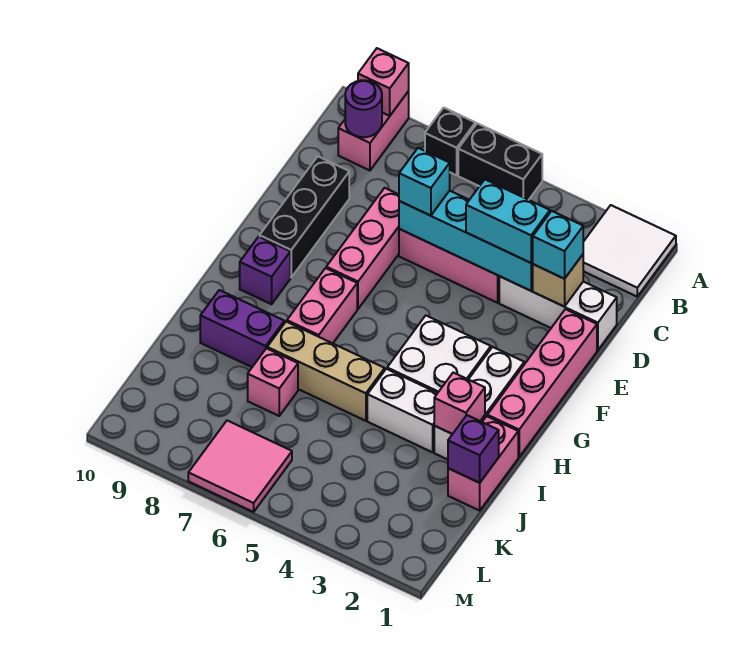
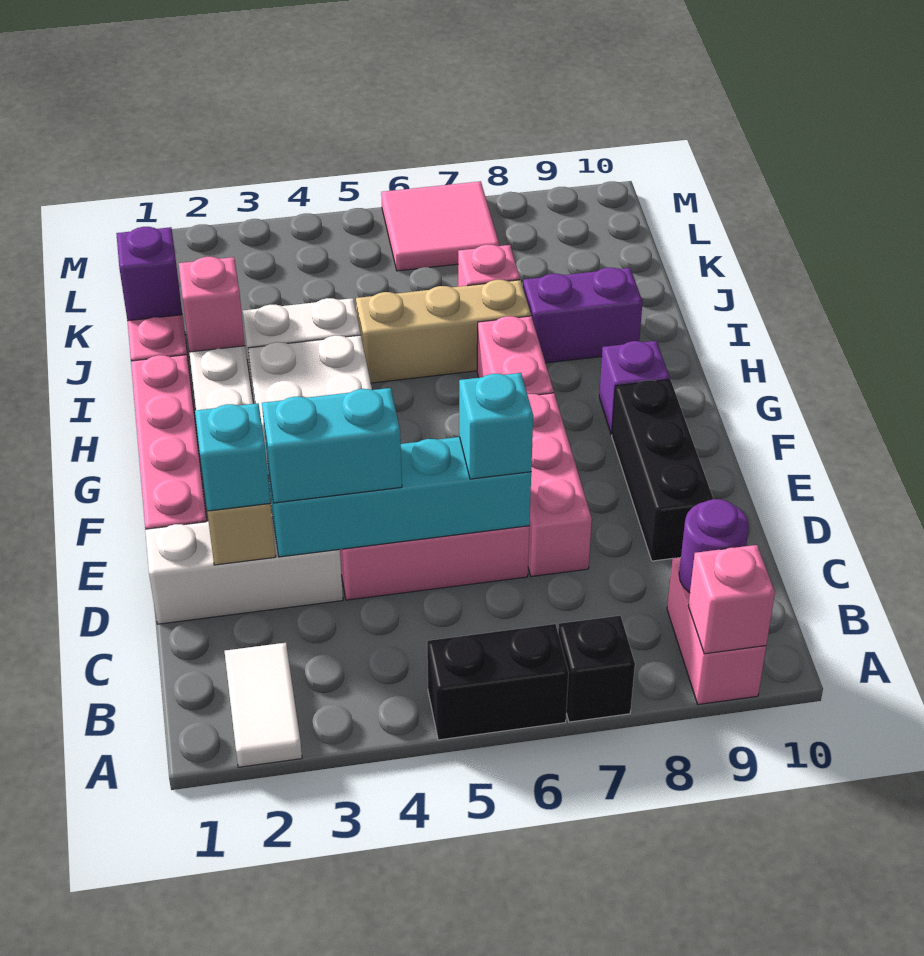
white tile A1:B2 level 1 -> white tile A2:B2 level 1

